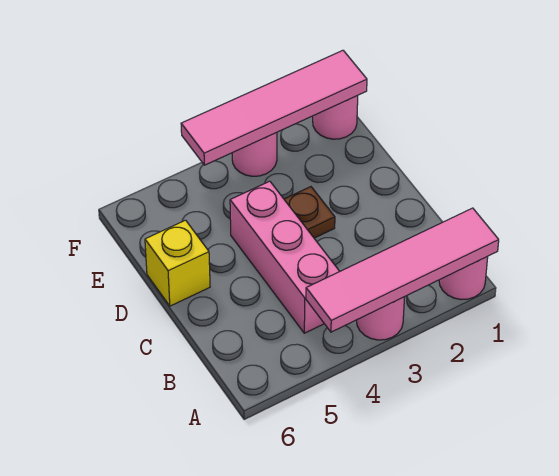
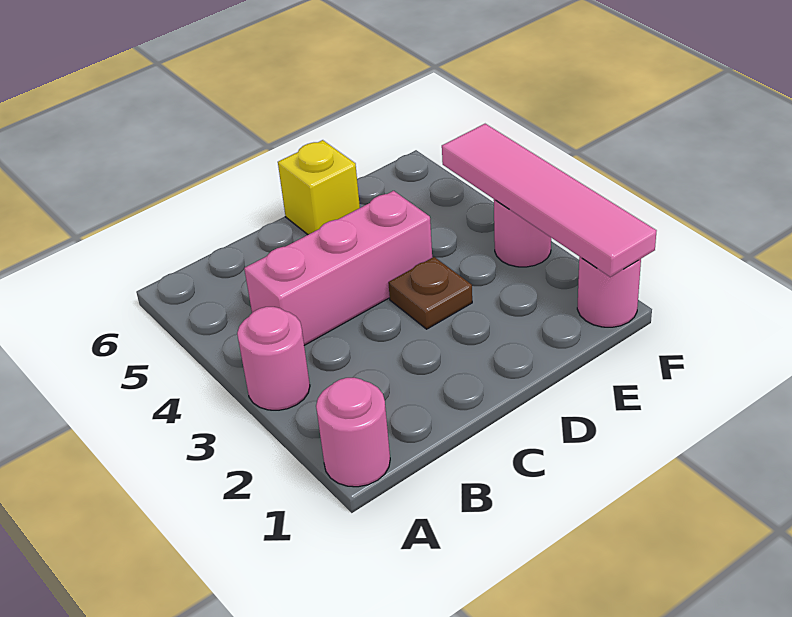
pink tile A1:A4 level 2 -> none

